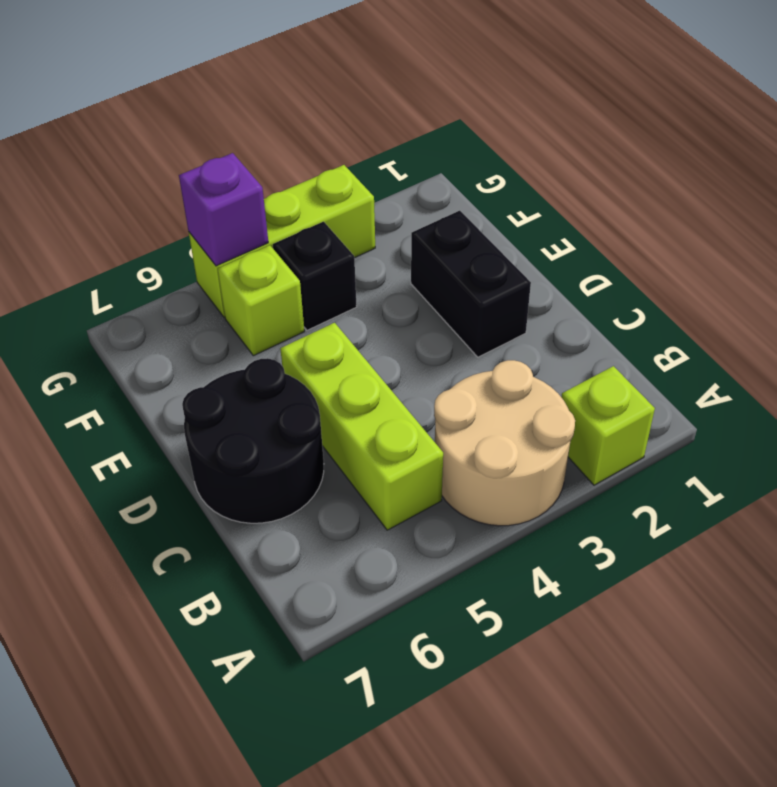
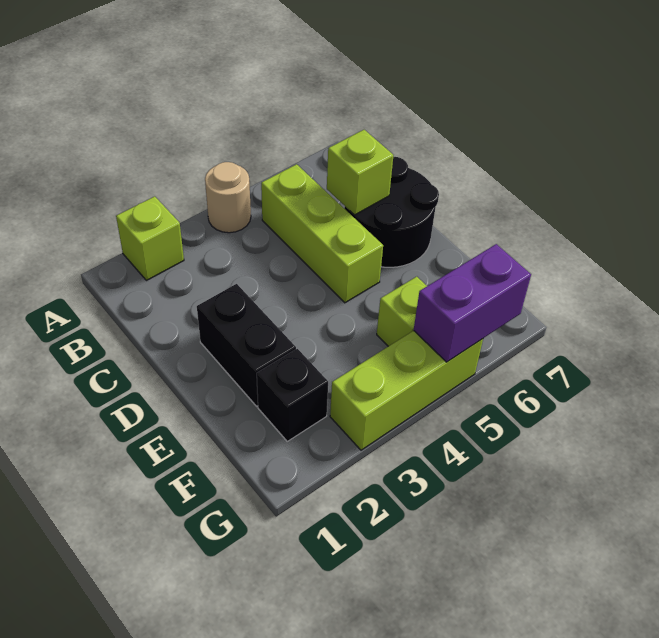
tan round brick A3:B4 level 1 -> tan round brick A4 level 1
none -> lime brick C6 level 2
black brick F4 level 1 -> black brick F2 level 1
purple brick G5 level 2 -> purple brick G5:G6 level 2

